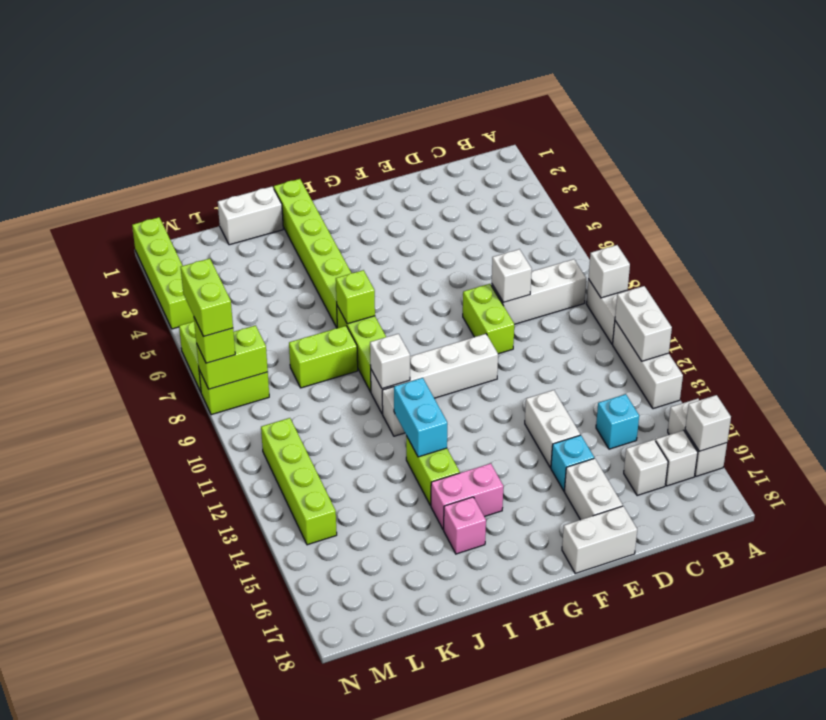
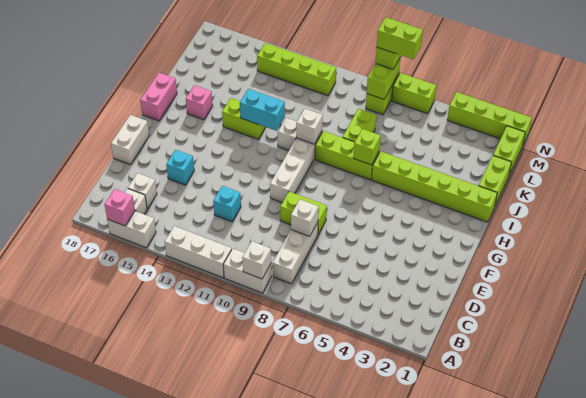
white brick A11:A12 level 2 -> none
white brick A16 level 2 -> pink brick A16 level 2
cyan brick C14 level 1 -> cyan brick D12 level 1
white brick E13:E14 level 1 -> none
white brick E16:E17 level 1 -> none
pink brick H15:I15 level 1 -> pink brick H18:I18 level 1
white brick J1:K1 level 1 -> lime brick J1:K1 level 1
none -> lime brick L1:M1 level 1

